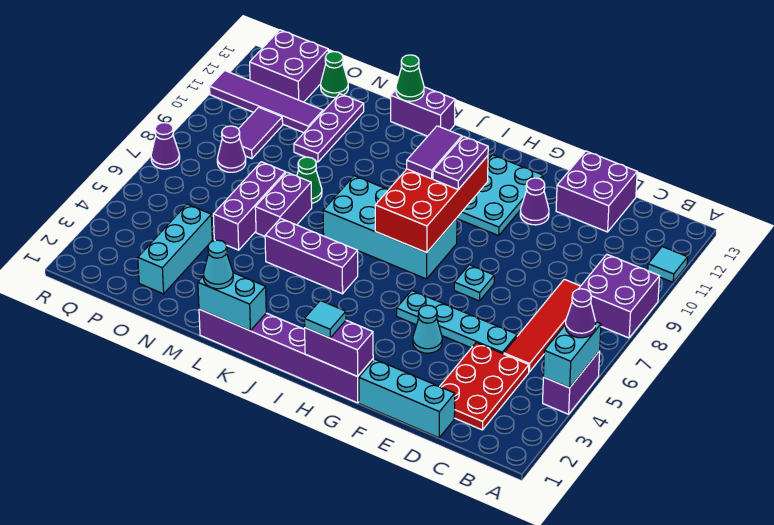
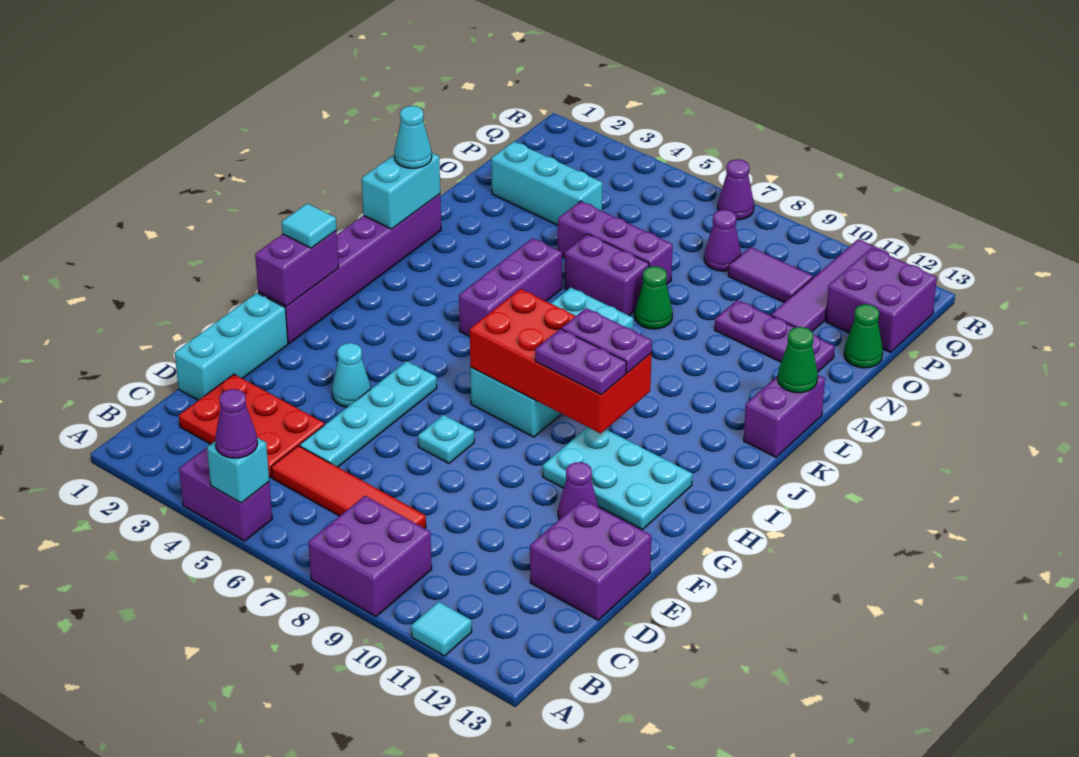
cyan brick A4:A5 level 2 -> cyan brick A5 level 2
purple tile I9:I10 level 3 -> purple plate I9:I10 level 3

